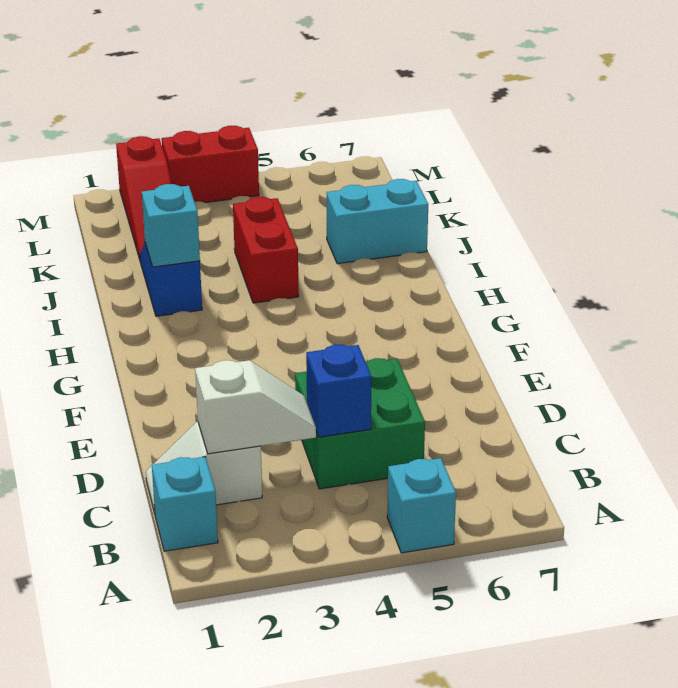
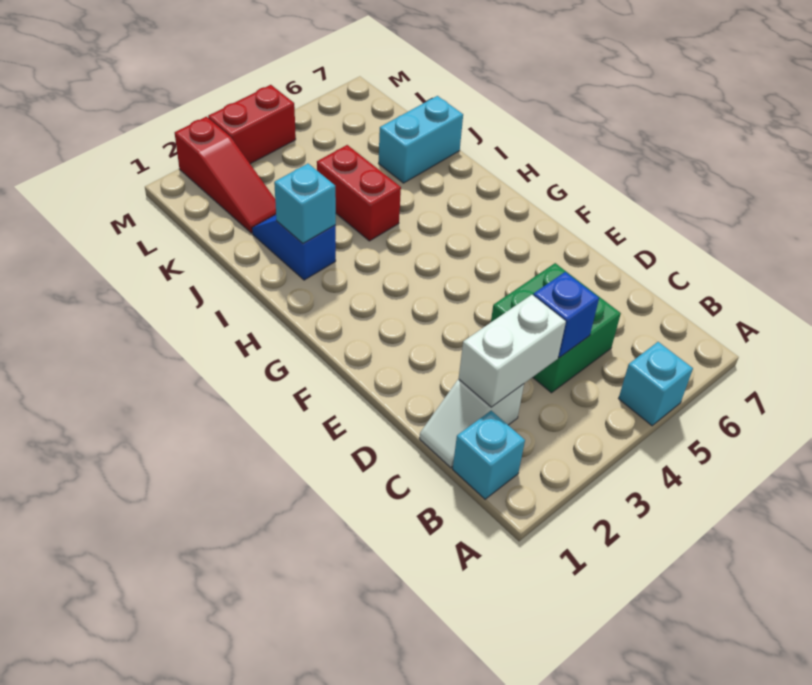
white slope C2:C3 level 2 top 2 -> white brick C2:C3 level 2

